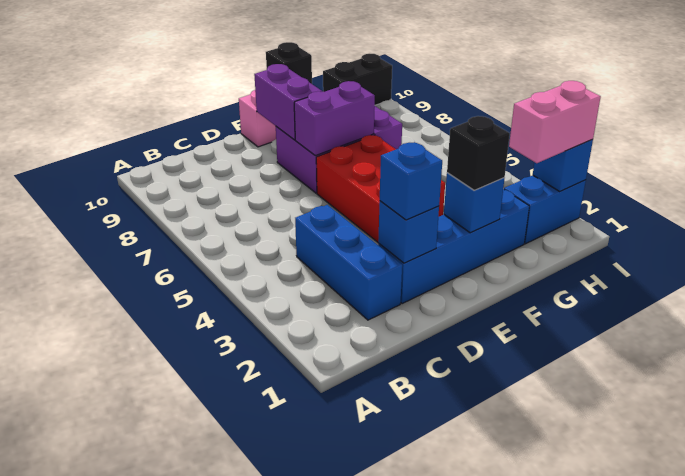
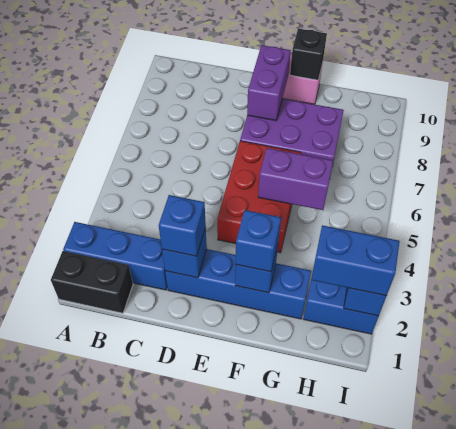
blue brick C2:C4 level 1 -> blue brick A2:C2 level 1
purple brick E7:F7 level 2 -> purple brick F5:G5 level 2
black brick F2 level 3 -> blue brick F2 level 3
pink brick H2:I2 level 3 -> blue brick H2:I2 level 3
black brick H10:I10 level 1 -> black brick A1:B1 level 1

